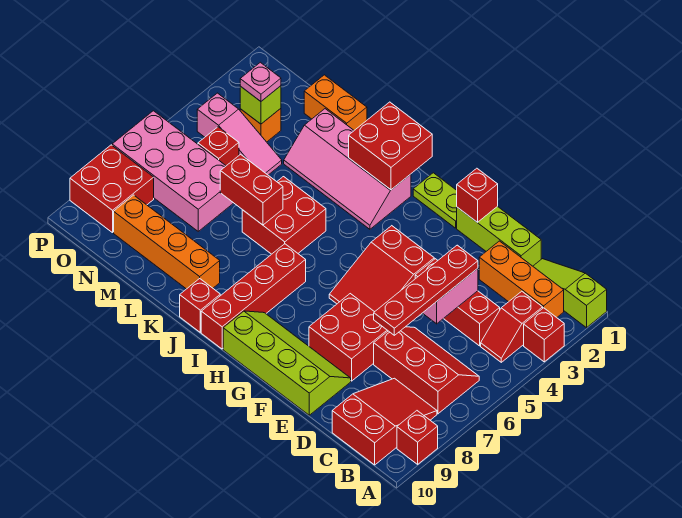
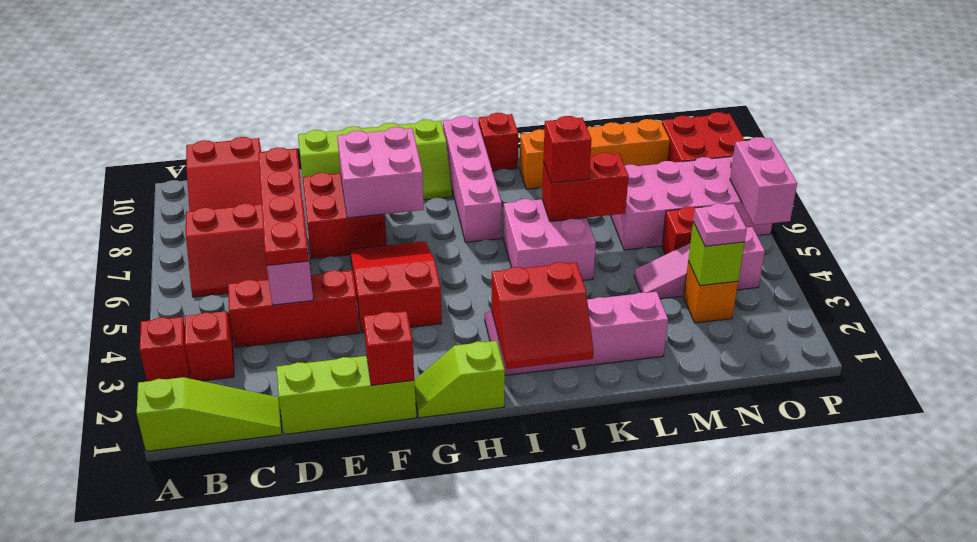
red brick A9 level 1 -> red brick K6 level 3
orange brick B2:D2 level 1 -> none
none -> pink brick F7:G8 level 2
lime plate G1:H1 level 1 -> lime slope G1:H1 level 1 top H
red brick I1:J2 level 2 -> red slope I1:J2 level 2 top 2
red brick I7:I10 level 1 -> pink brick I7:I10 level 1
red brick J5:K6 level 1 -> pink brick J5:K6 level 1
orange brick L1:M1 level 1 -> none
none -> pink brick P5:P6 level 2

